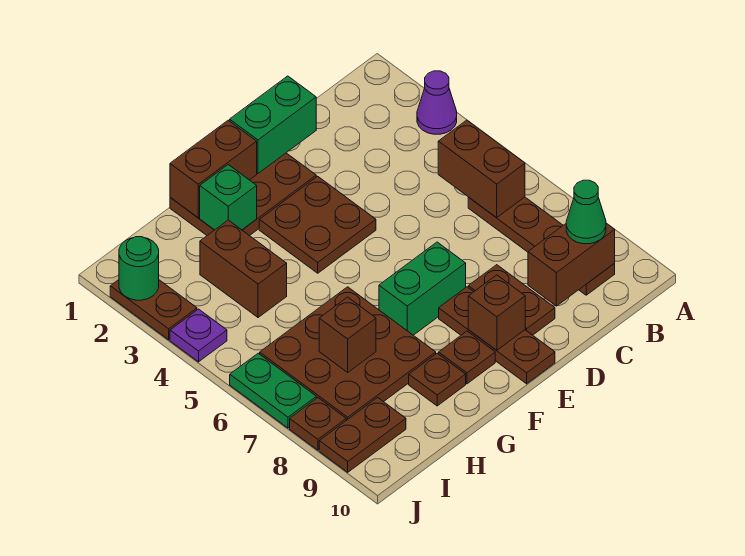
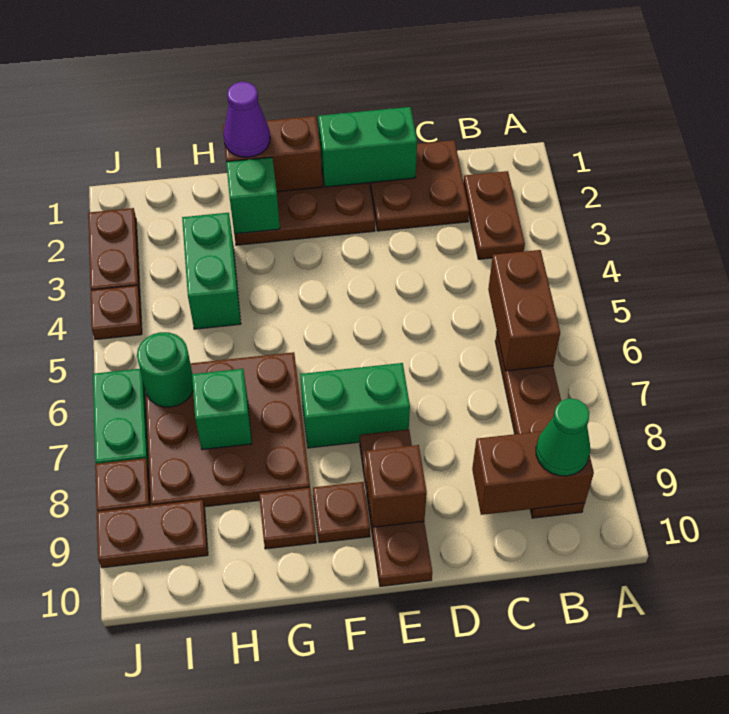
purple cone A3 level 1 -> purple cone G1 level 3
brown plate D8:D9 level 1 -> brown plate B2:B3 level 1
brown plate E3:F4 level 1 -> brown plate C1:D2 level 1
brown brick H3:H4 level 1 -> green brick H3:H4 level 1
brown brick H7 level 2 -> green brick H7 level 2
green round brick J2 level 2 -> green round brick I6 level 2
purple plate J4 level 1 -> brown plate J4 level 1

